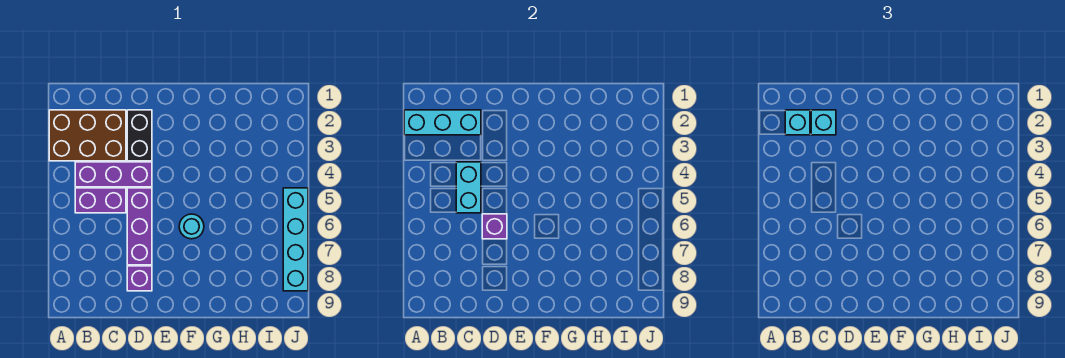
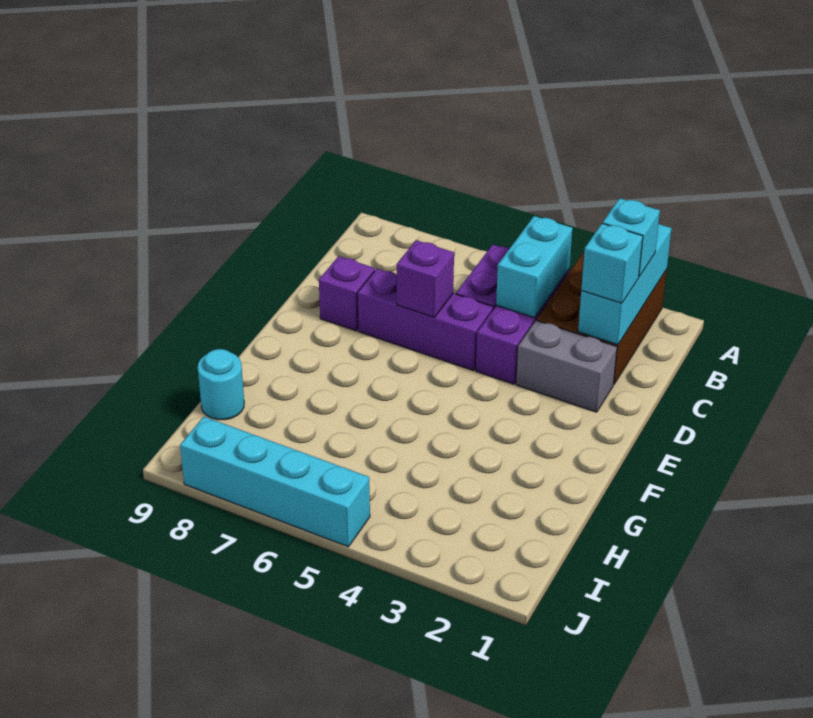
cyan brick C4:C5 level 2 -> cyan brick B4:C4 level 2
black brick D2:D3 level 1 -> grey brick D2:D3 level 1
cyan round brick F6 level 1 -> cyan round brick H9 level 1

